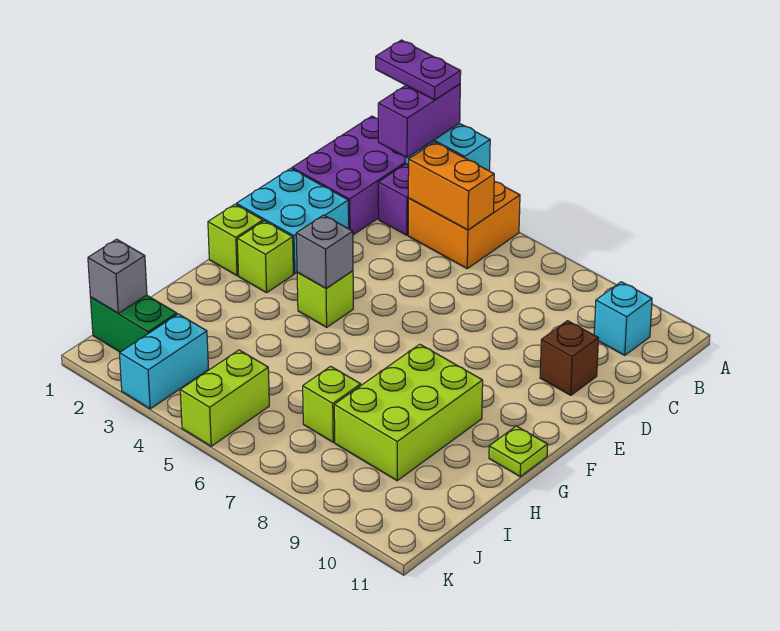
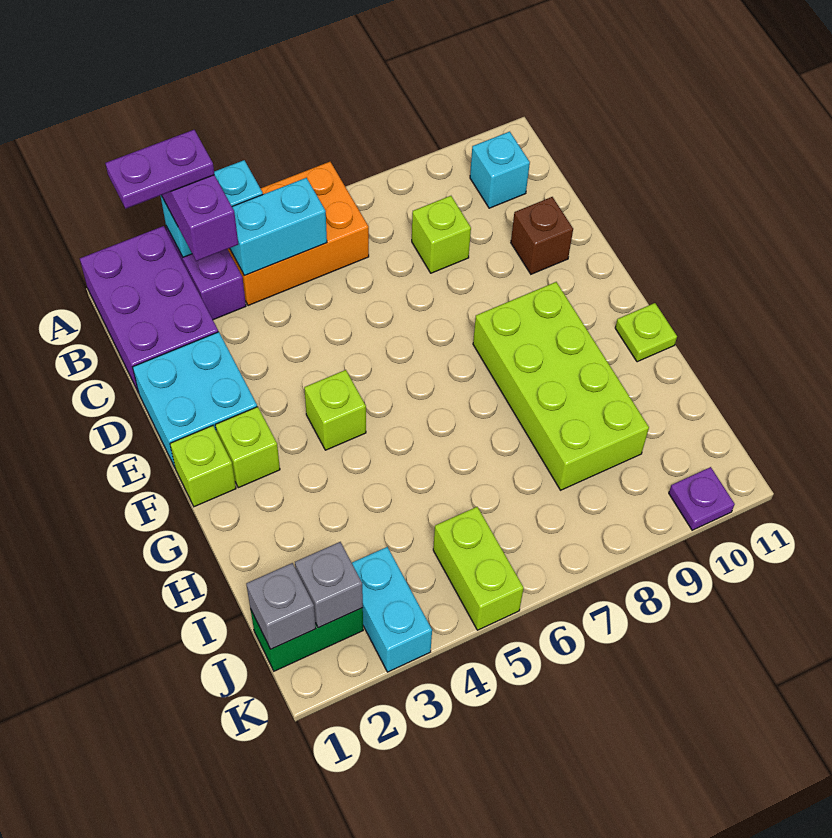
orange brick A4:B5 level 1 -> orange brick A4:B6 level 1
orange brick B4:B5 level 2 -> cyan brick B4:B5 level 2
grey brick F4 level 2 -> grey brick J2 level 2
lime brick G8:I9 level 1 -> lime brick F8:I9 level 1
lime brick I7 level 1 -> lime brick C8 level 1
none -> purple plate K10 level 1

